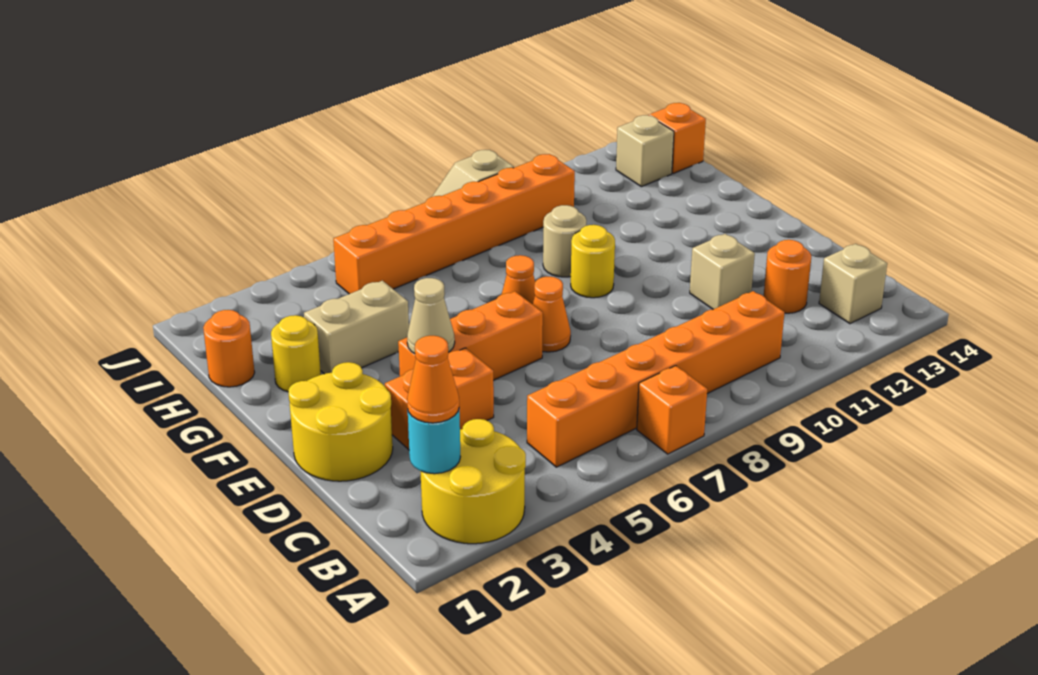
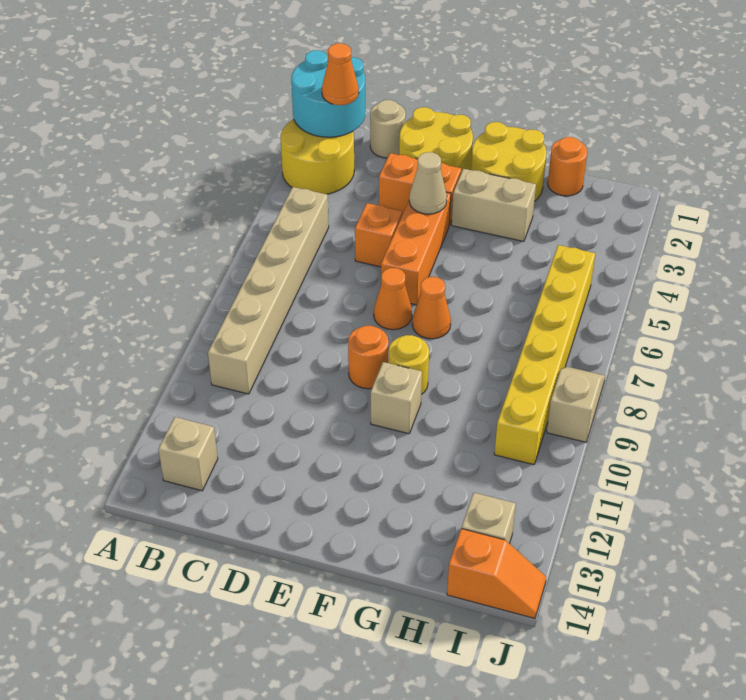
orange brick A7 level 1 -> orange brick D5 level 1
cyan round brick B2 level 2 -> cyan round brick A1:B2 level 2
orange brick B5:B10 level 1 -> tan brick B5:B10 level 1
orange round brick C12 level 1 -> orange round brick E9 level 1
orange brick D3:D4 level 1 -> orange brick D3:E3 level 1
tan brick D11 level 1 -> tan brick F10 level 1
yellow round brick G2 level 1 -> yellow round brick F1:G2 level 1
tan brick G3:G4 level 1 -> tan brick F3:G3 level 1
tan round brick G9 level 1 -> tan round brick C1 level 1
orange brick I5:I10 level 1 -> yellow brick I5:I10 level 1

